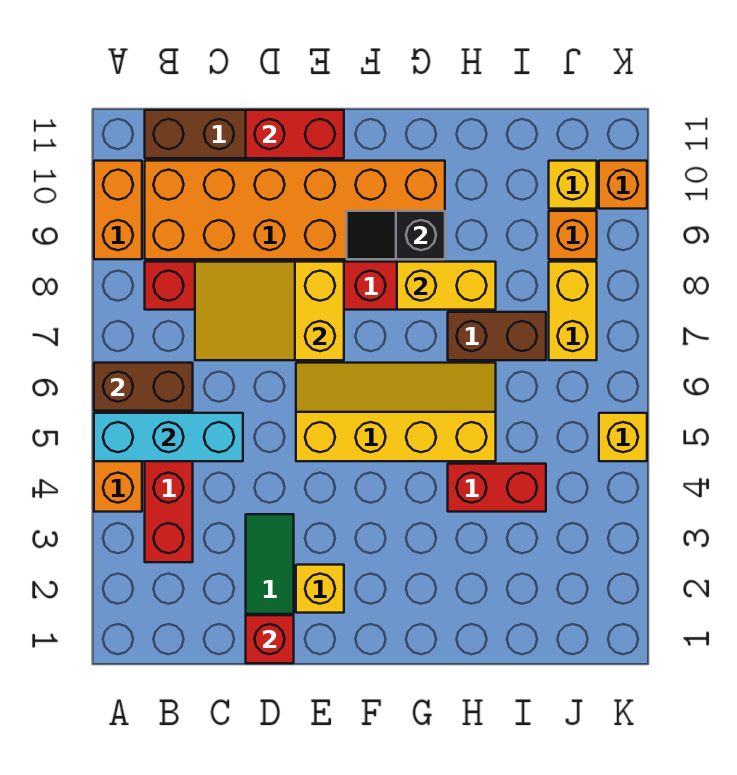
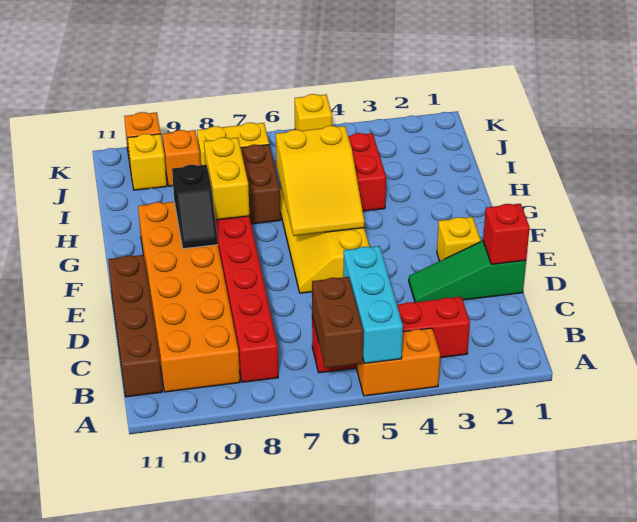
orange brick A9:A10 level 1 -> none
yellow slope C7:E8 level 2 top E -> yellow slope F5:H6 level 2 top H
red brick D11:E11 level 2 -> none

